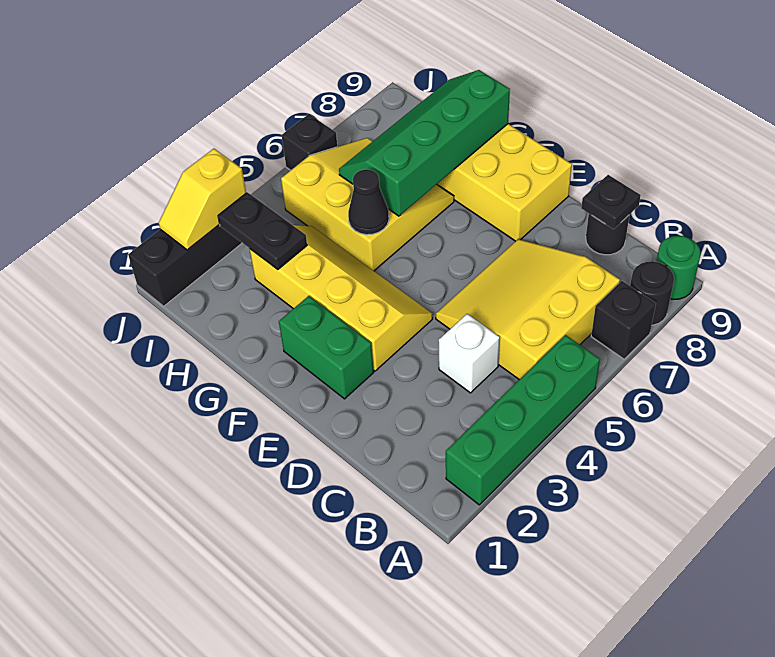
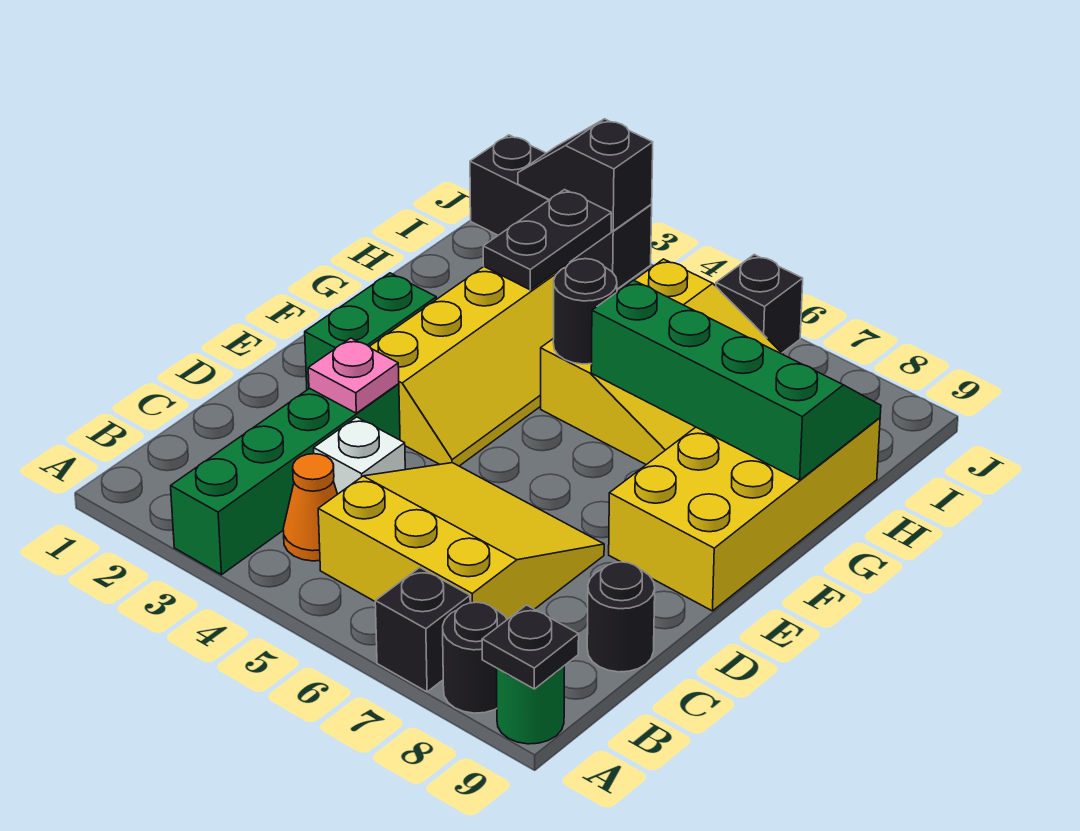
green brick A2:A5 level 1 -> green brick A3:D3 level 1
none -> orange cone B4 level 1
black plate C9 level 2 -> black plate A9 level 2
none -> pink plate D3 level 2
black cone G5 level 2 -> black round brick G5 level 2
yellow slope J2:J3 level 2 top 3 -> black slope J2:J3 level 2 top 3

